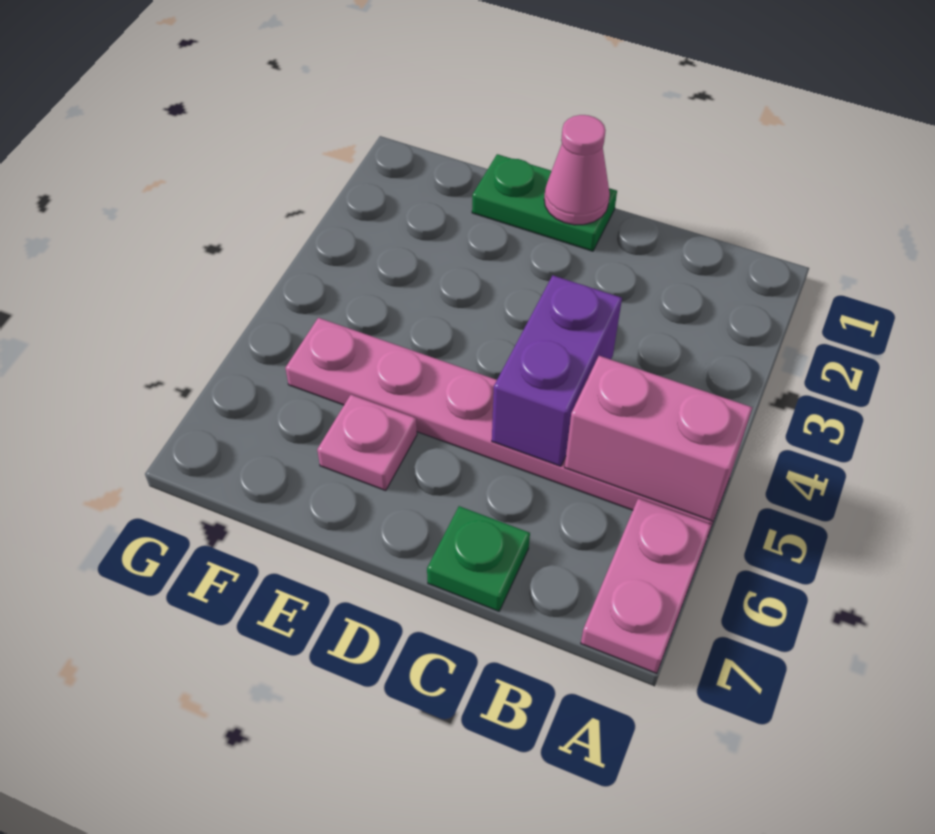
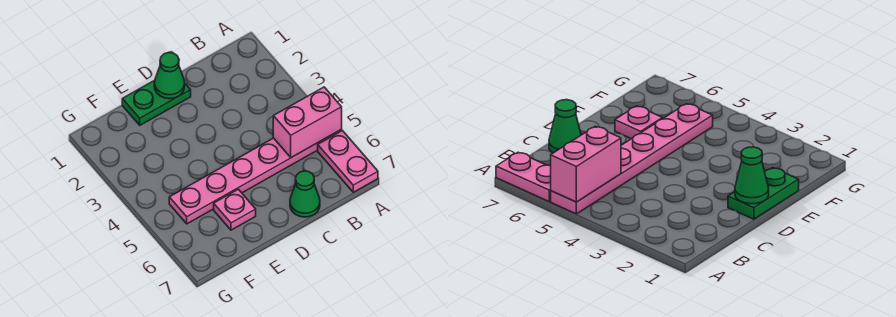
purple brick C4:C5 level 2 -> none
green plate C7 level 1 -> green cone C7 level 1
pink cone D1 level 2 -> green cone D1 level 2

